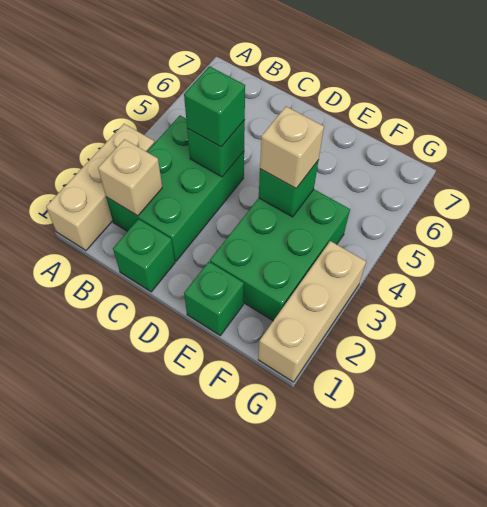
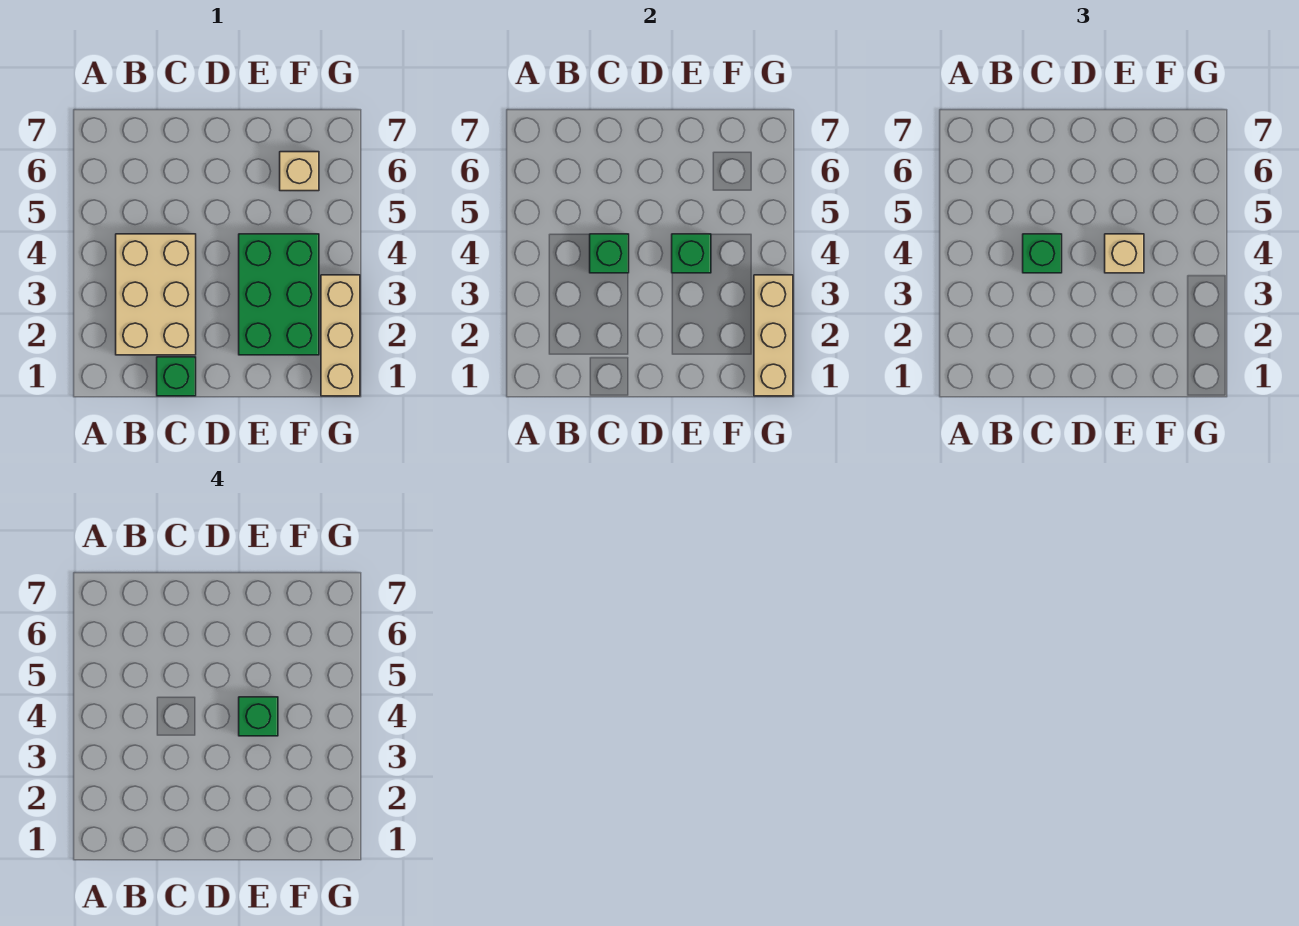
tan brick A1:A3 level 1 -> tan brick G1:G3 level 2
green brick B2:C4 level 1 -> tan brick B2:C4 level 1
tan brick B2 level 2 -> tan brick F6 level 1
green brick E1 level 1 -> green brick E4 level 4

